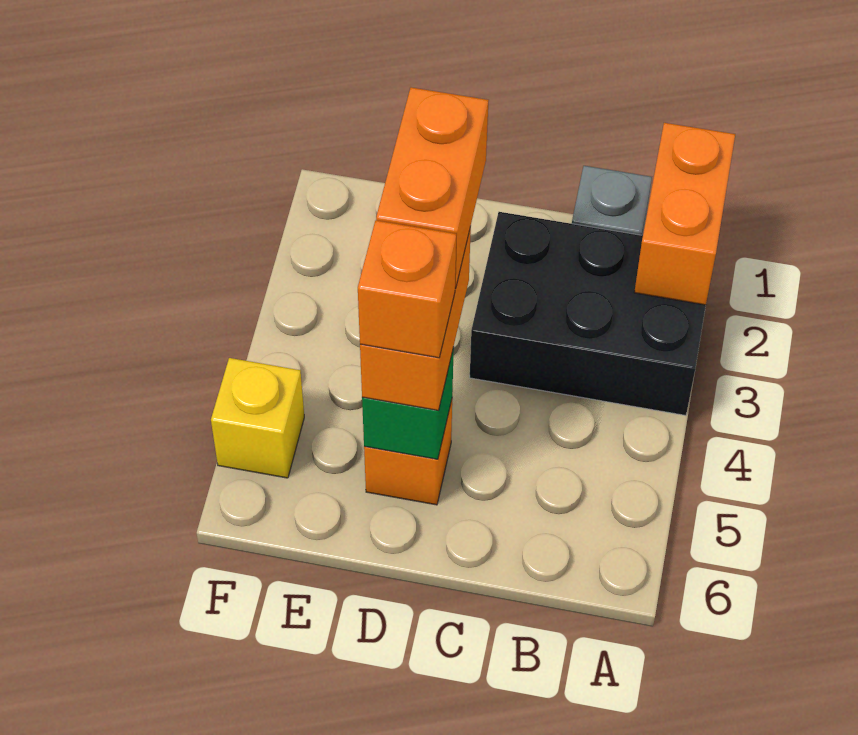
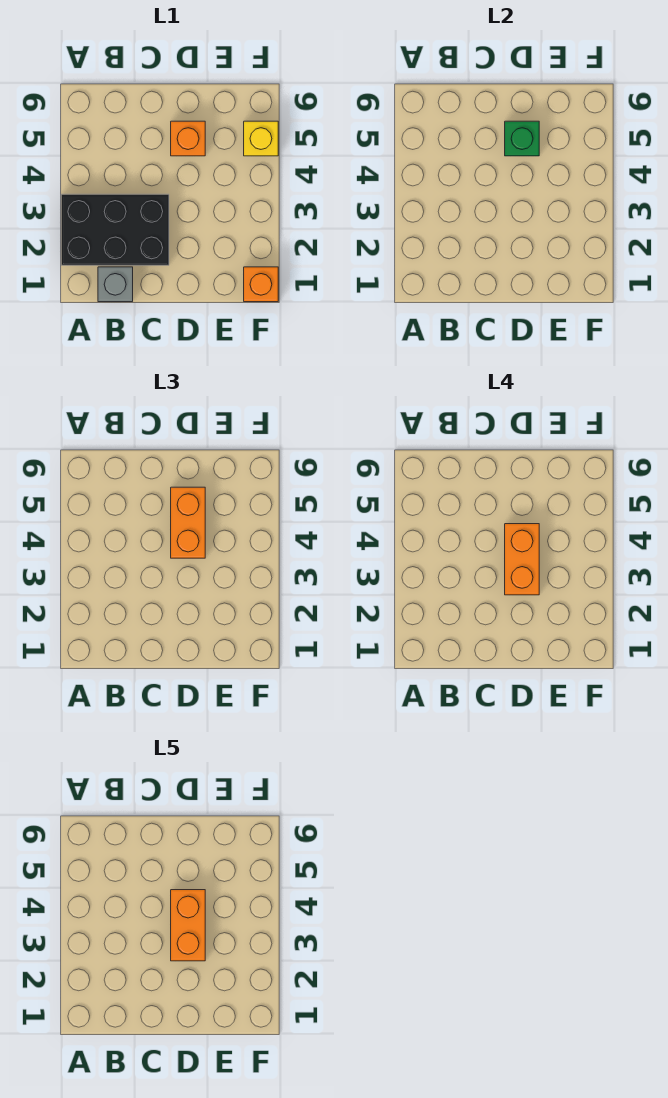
orange brick A1:A2 level 2 -> orange brick D3:D4 level 5
orange brick D5 level 4 -> orange brick F1 level 1

